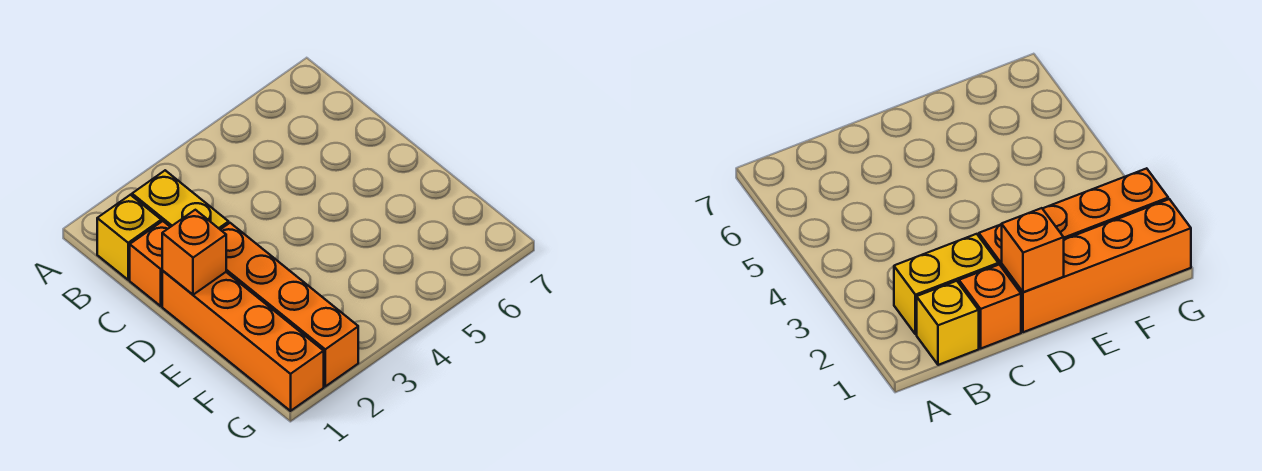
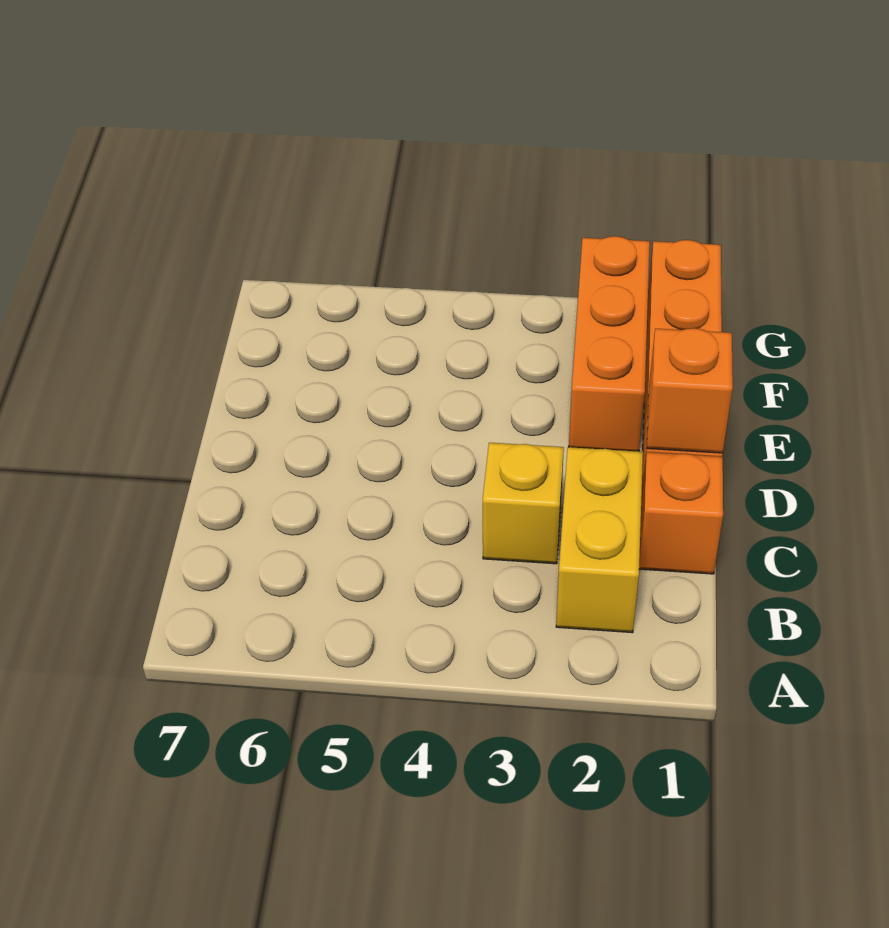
yellow brick B1 level 1 -> yellow brick C3 level 1
orange brick D2:G2 level 1 -> orange brick E2:G2 level 1

